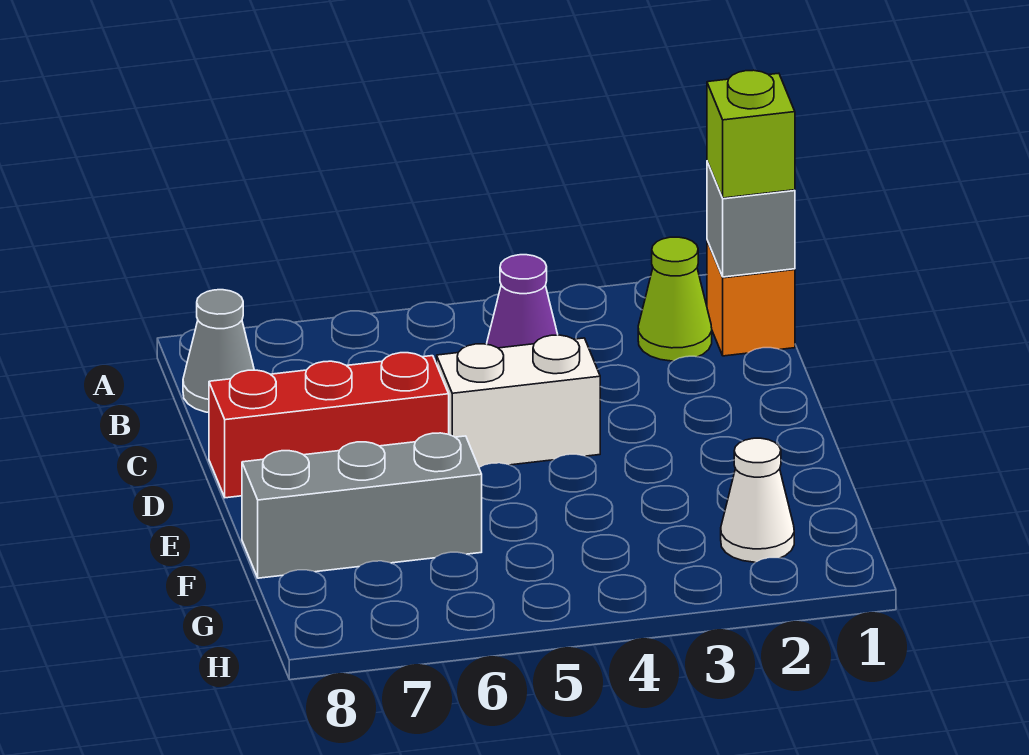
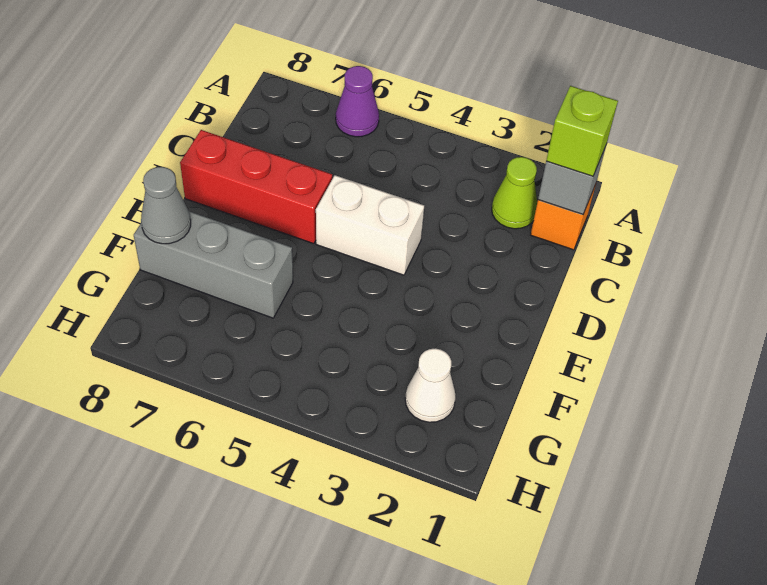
purple cone B4 level 1 -> purple cone A6 level 1
grey cone B8 level 1 -> grey cone F8 level 2

